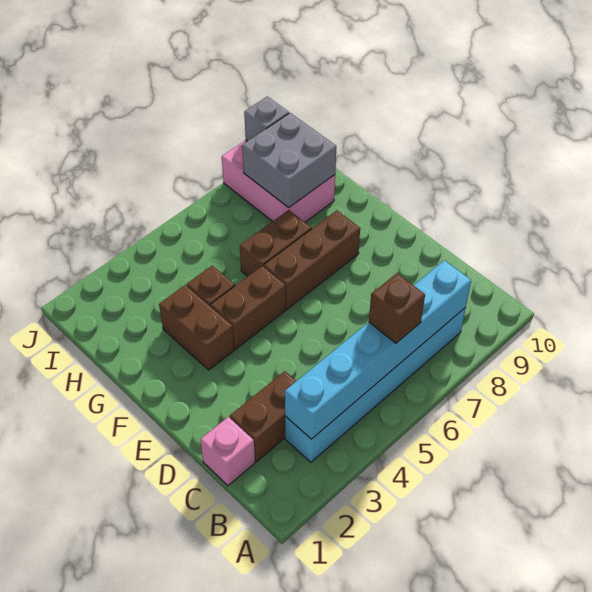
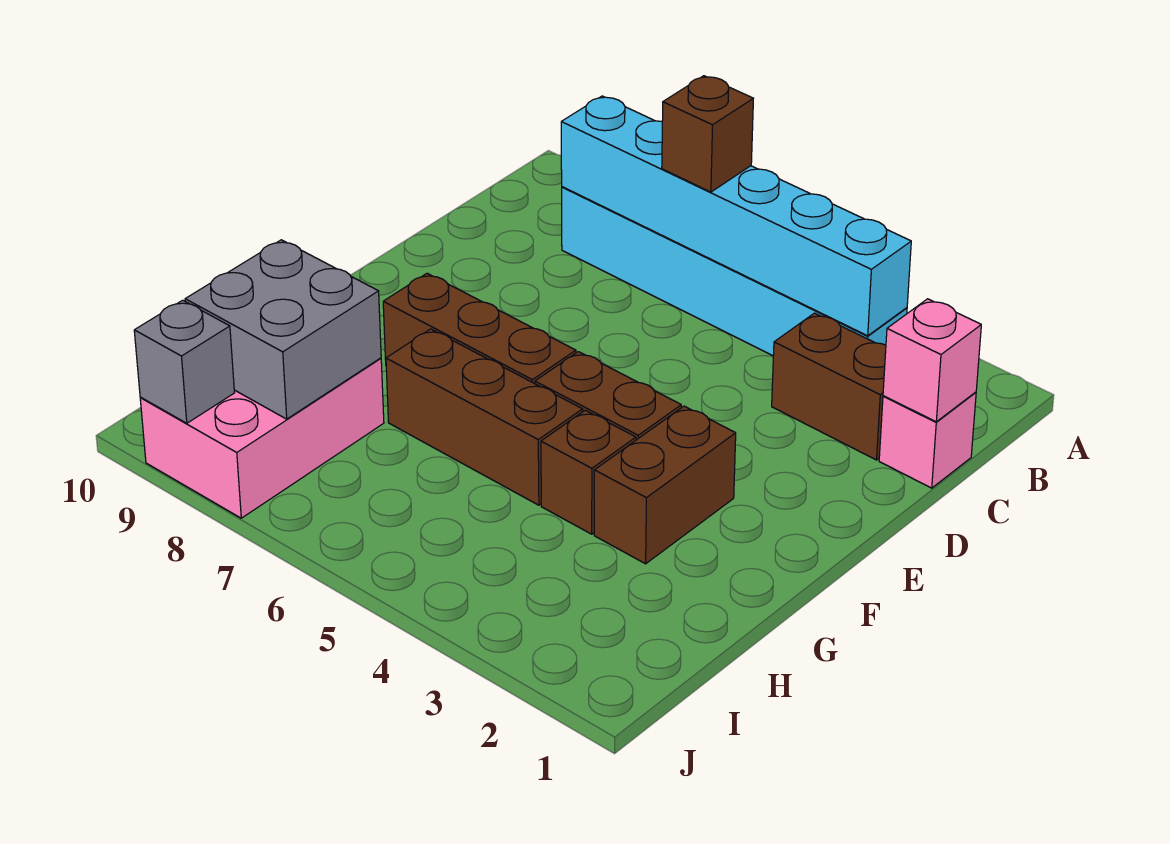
none -> pink brick C1 level 2
brown brick G6:G7 level 1 -> brown brick G5:G7 level 1

